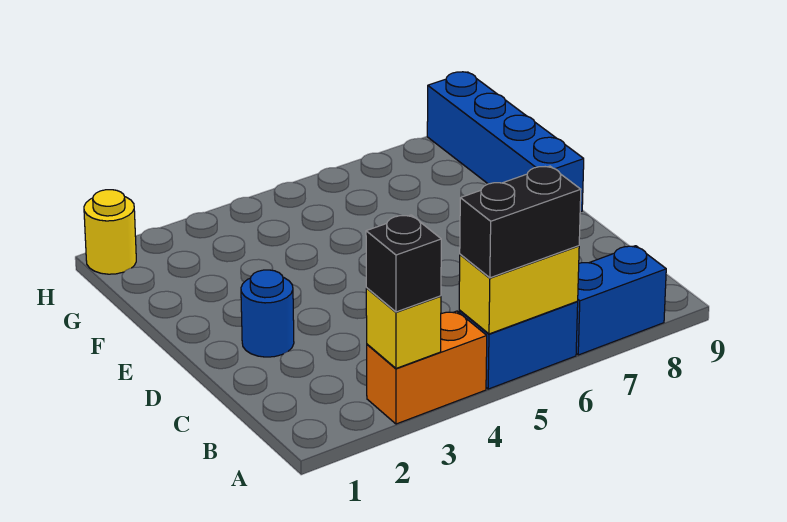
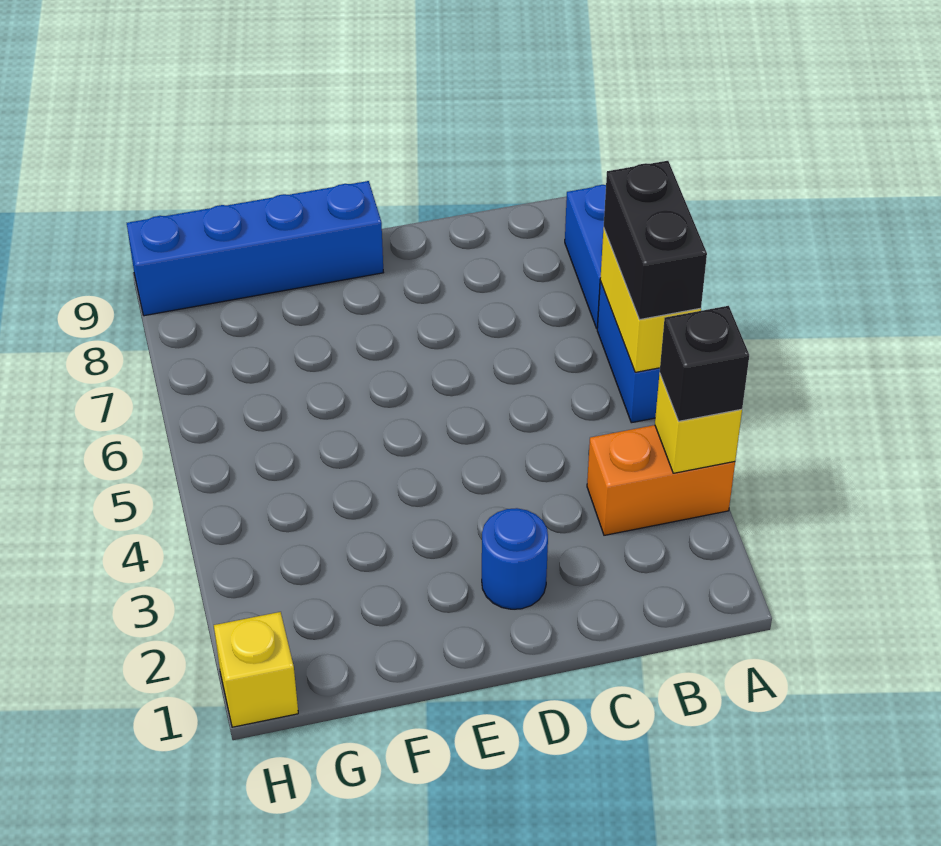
orange brick A3:A4 level 1 -> orange brick A3:B3 level 1
yellow round brick H1 level 1 -> yellow brick H1 level 1

